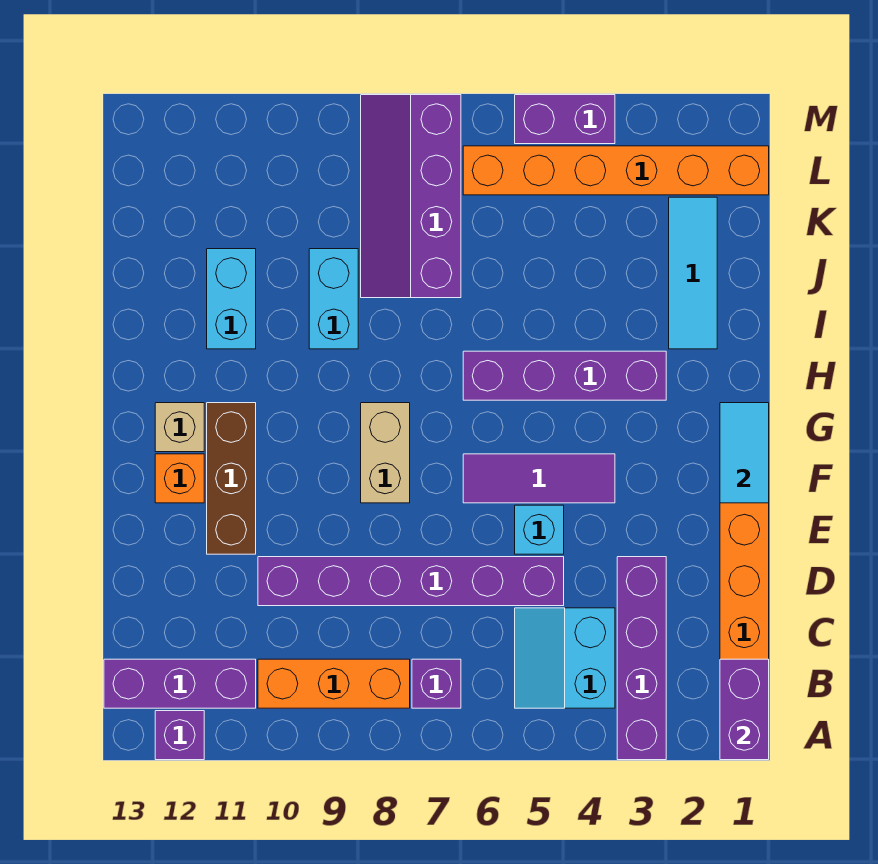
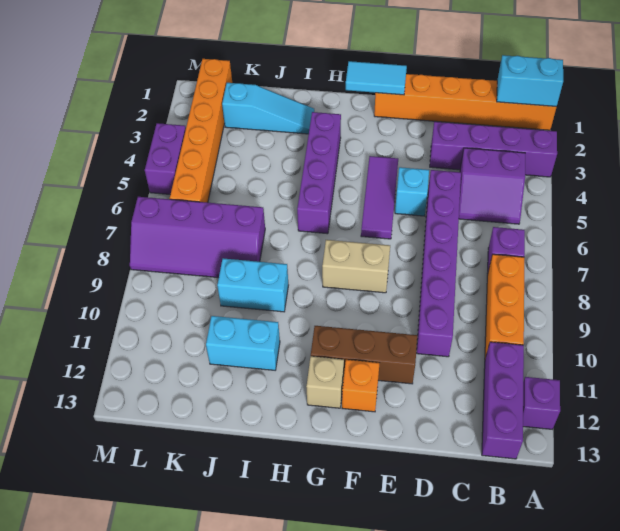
purple brick A1:B1 level 2 -> cyan brick A1:B1 level 2
cyan slope B4:C5 level 1 top 4 -> purple slope B4:C5 level 1 top 4
cyan tile I2:K2 level 1 -> cyan slope I2:K2 level 1 top K

